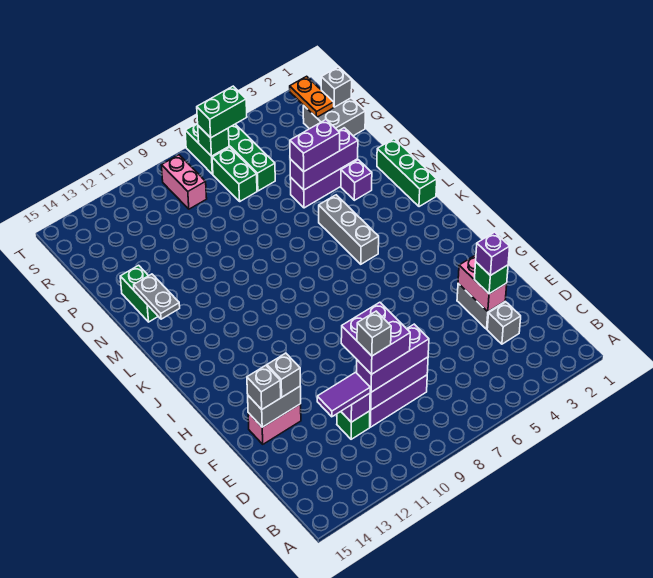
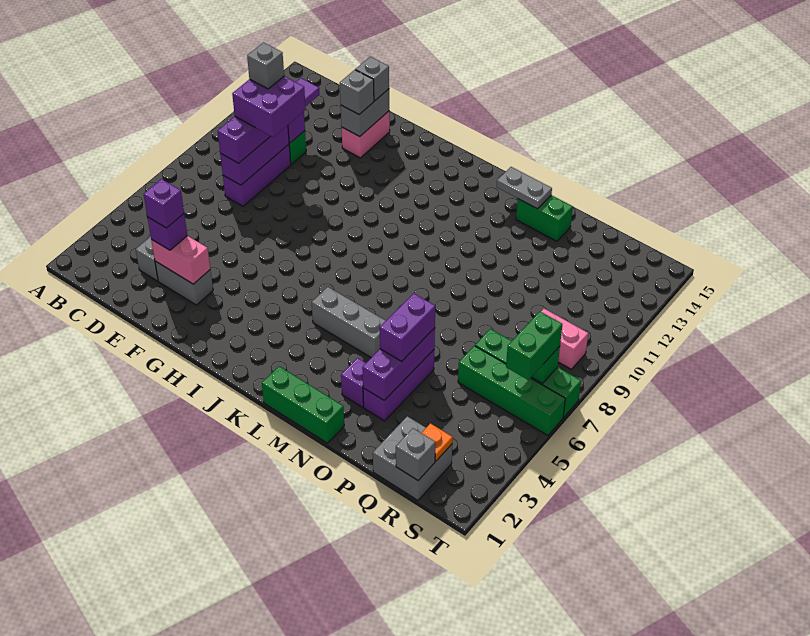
green brick E3 level 3 -> purple brick E3 level 3
orange plate R2:S2 level 2 -> orange plate R2 level 2

